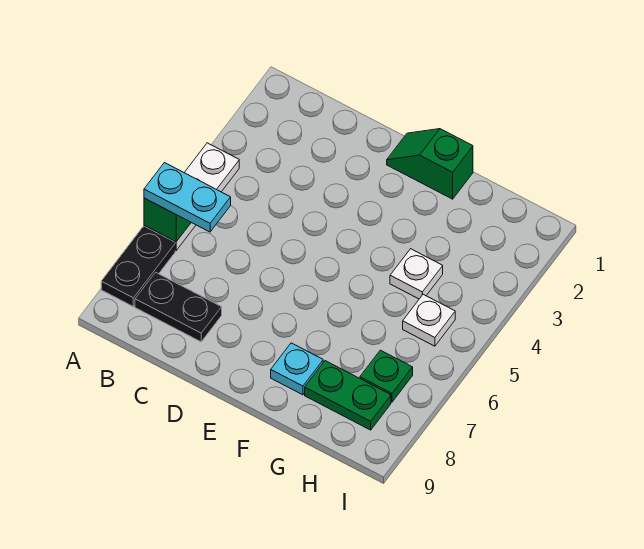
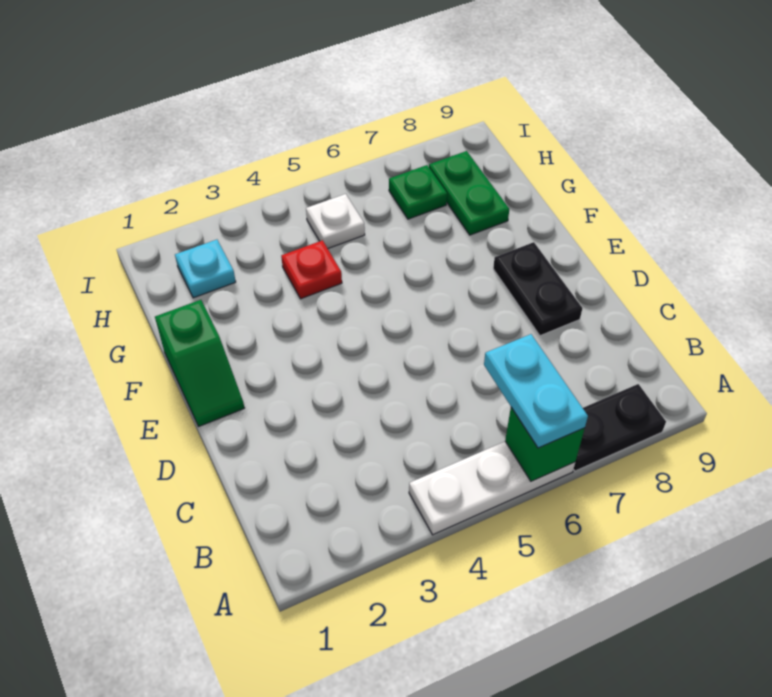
black plate B8:C8 level 1 -> black plate D8:E8 level 1
cyan plate F8 level 1 -> cyan plate H2 level 1
white plate G4 level 1 -> red plate G4 level 1

